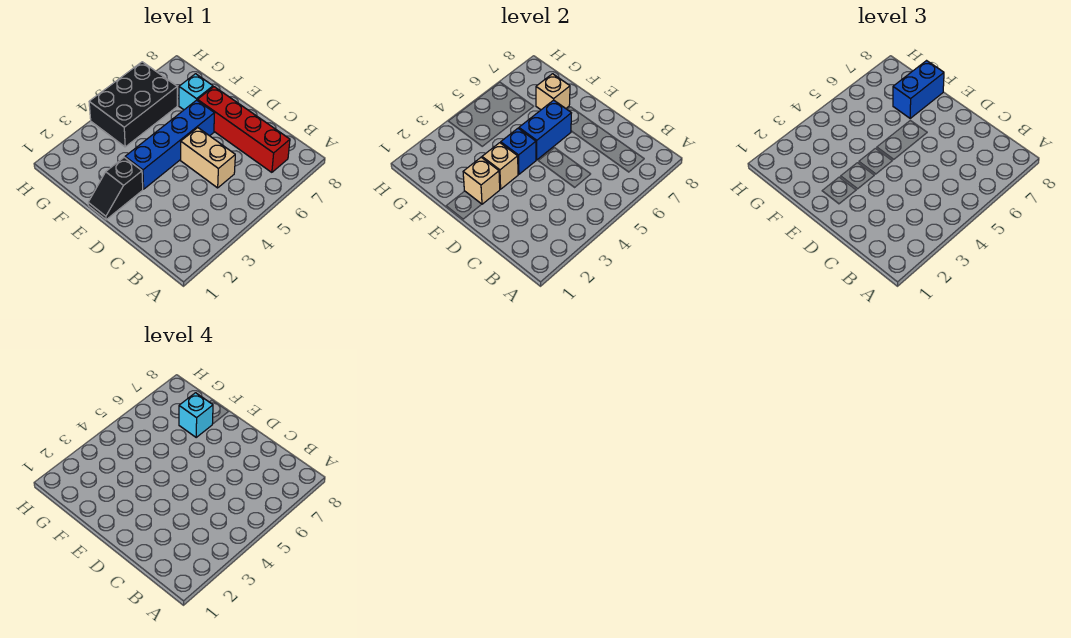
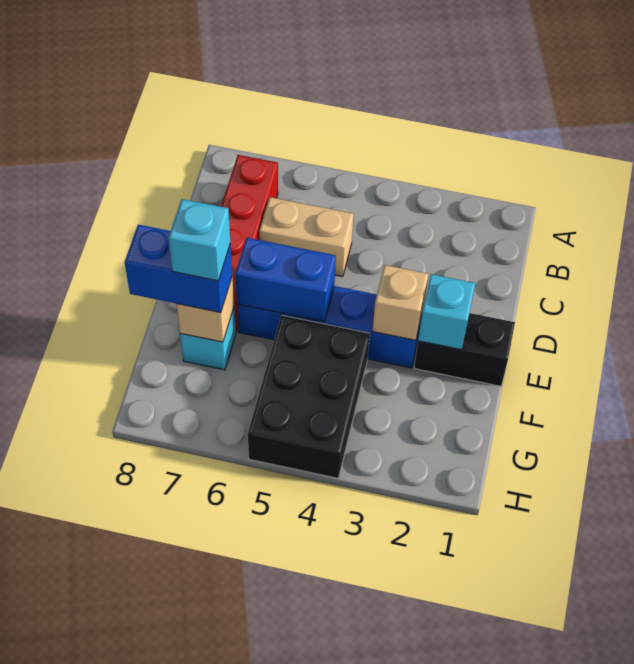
tan brick C5:D5 level 1 -> tan brick C5:C6 level 1
black slope E1:E2 level 1 top 2 -> black brick E1:E2 level 1
tan brick E2 level 2 -> cyan brick E2 level 2
blue brick E4 level 2 -> none
black brick G4:H6 level 1 -> black brick F4:H5 level 1

